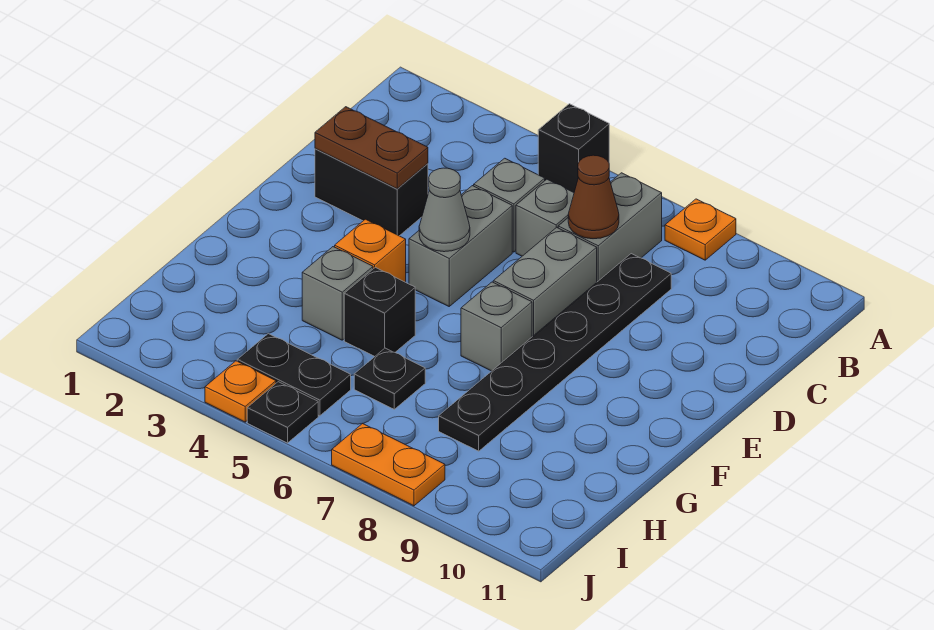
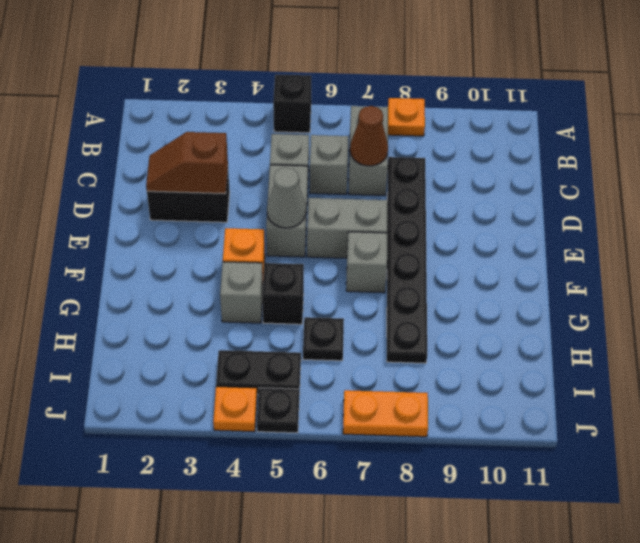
brown plate D2:D3 level 2 -> brown slope D2:D3 level 2 top 3
grey brick D7:E7 level 1 -> grey brick E6:E7 level 1

